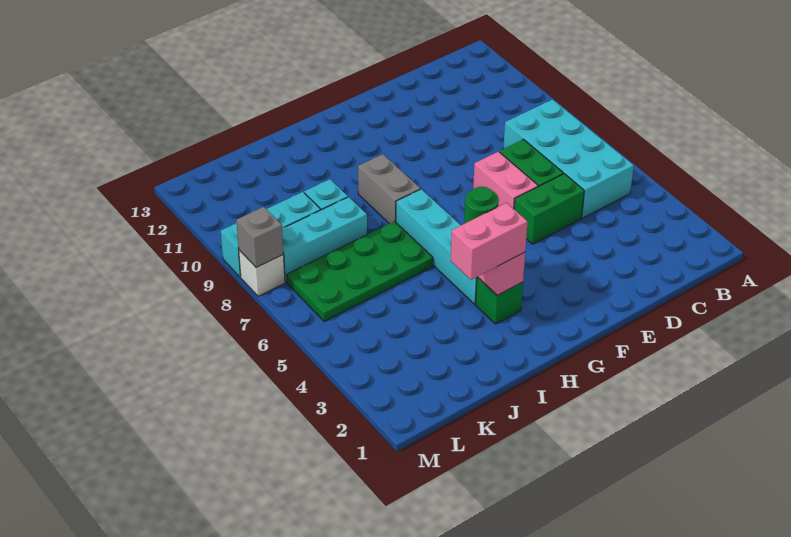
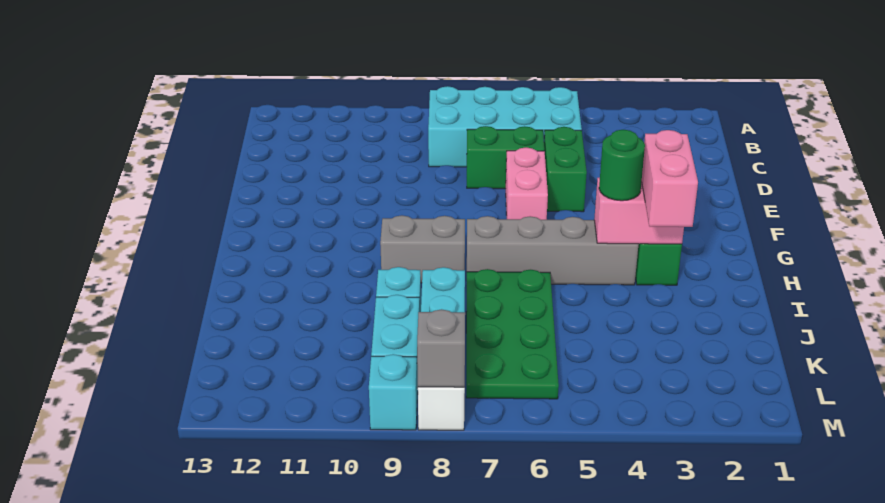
pink brick E6:E7 level 1 -> pink brick E6:F6 level 1
cyan brick H4:H7 level 1 -> grey brick H4:H7 level 1

